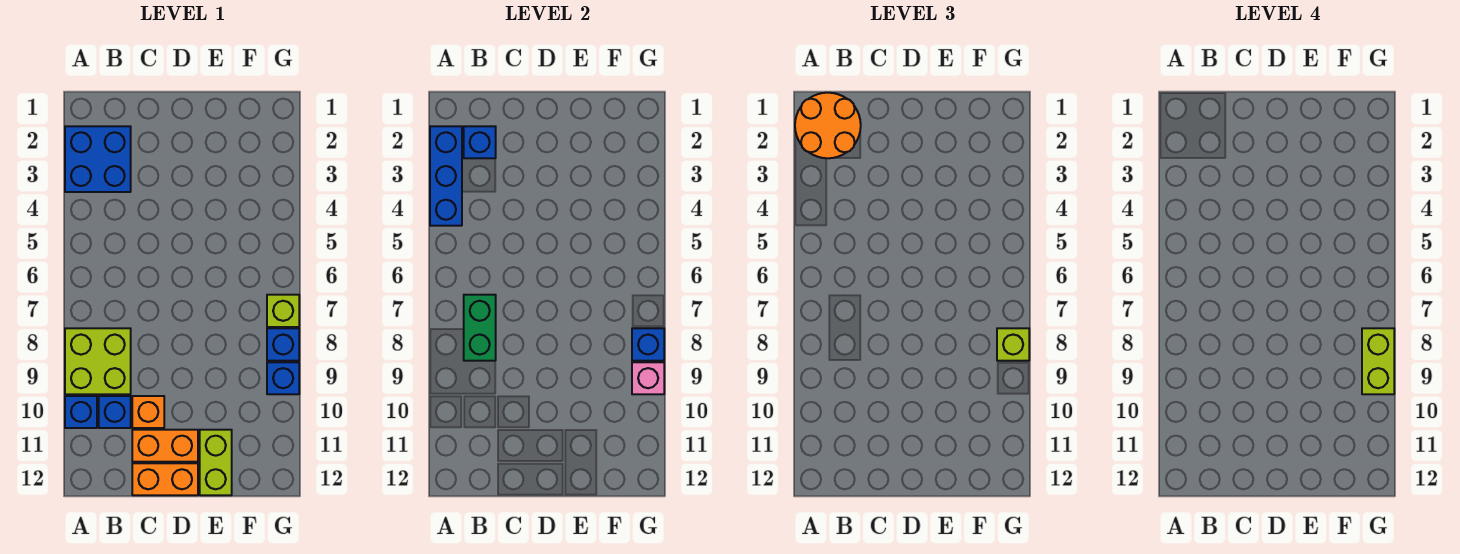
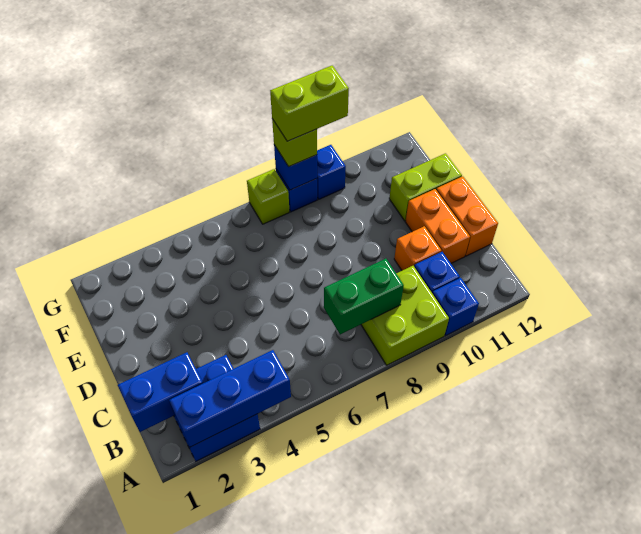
orange round brick A1:B2 level 3 -> none
blue brick B2 level 2 -> blue brick B1:B2 level 2
pink brick G9 level 2 -> none

